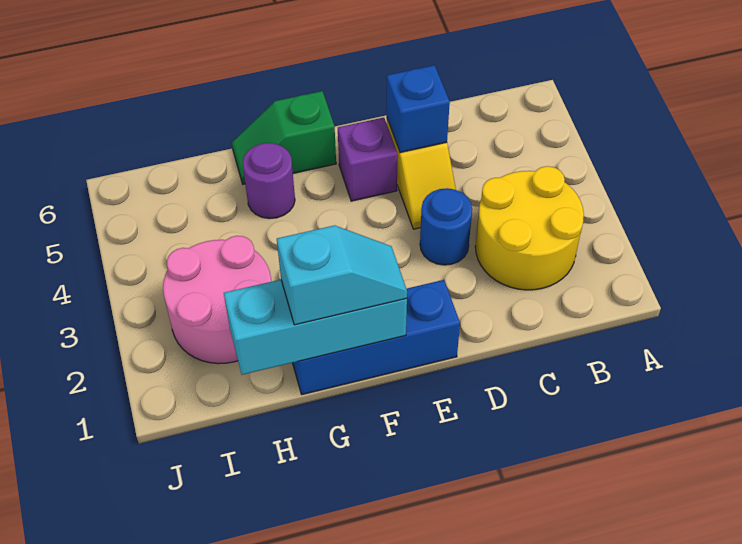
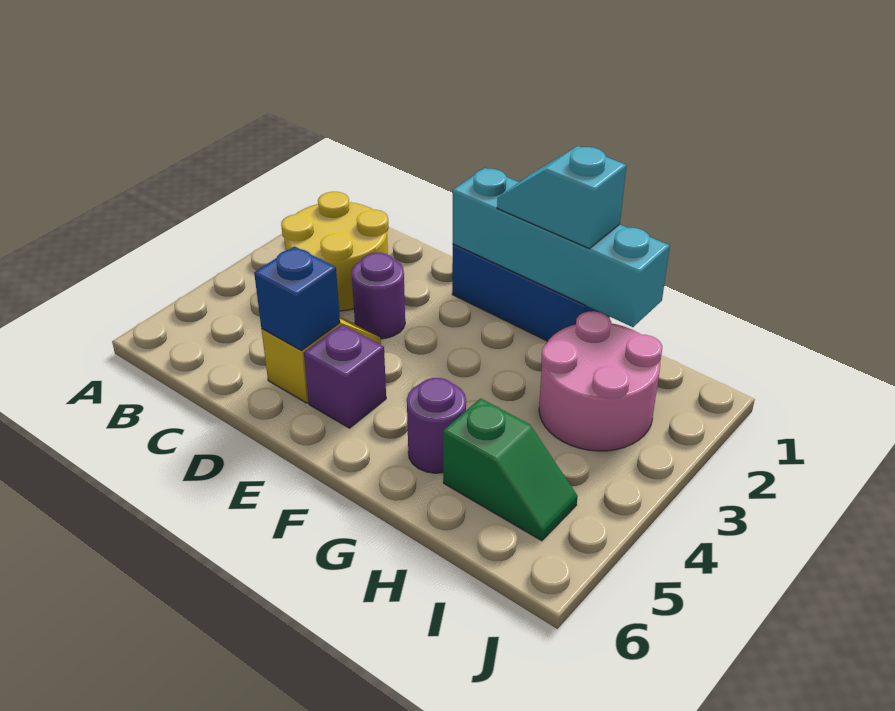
blue round brick D3 level 1 -> purple round brick D3 level 1
cyan brick F1:H1 level 2 -> cyan brick E1:H1 level 2
green slope F6:G6 level 1 top F -> green slope H5:I5 level 1 top H

